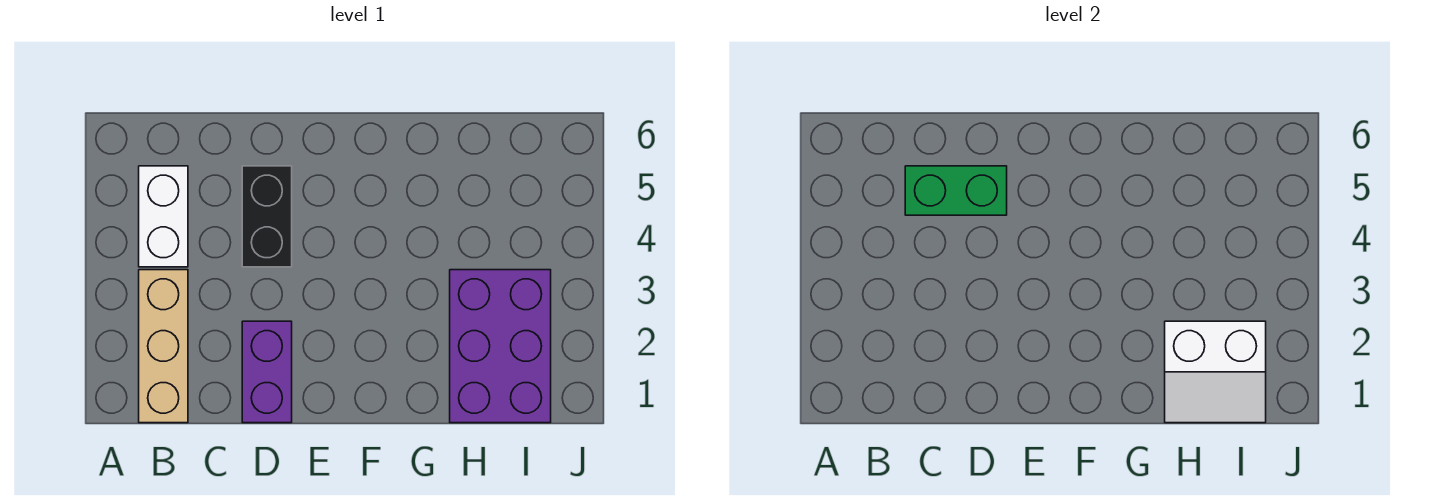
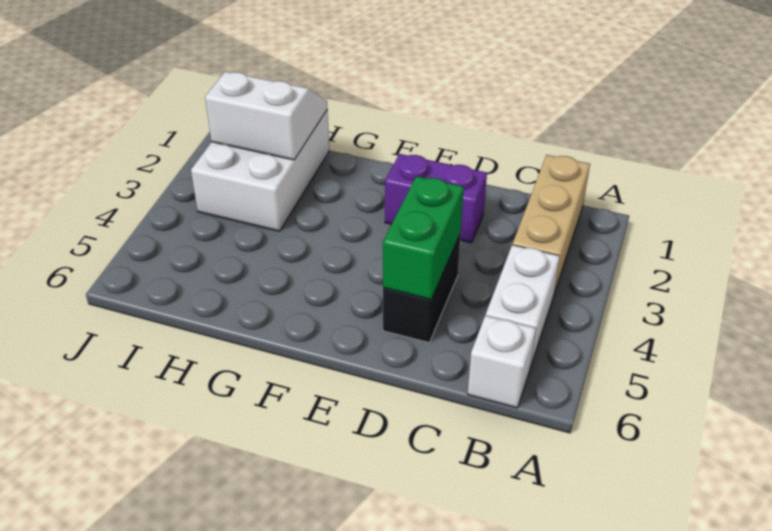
none -> white brick B6 level 1
green brick C5:D5 level 2 -> green brick D4:D5 level 2
purple brick D1:D2 level 1 -> purple brick D2:E2 level 1
purple brick H1:I3 level 1 -> white brick H1:I3 level 1

